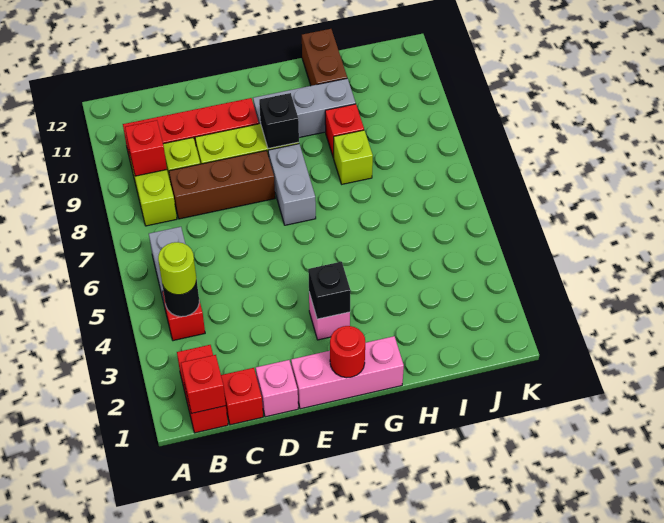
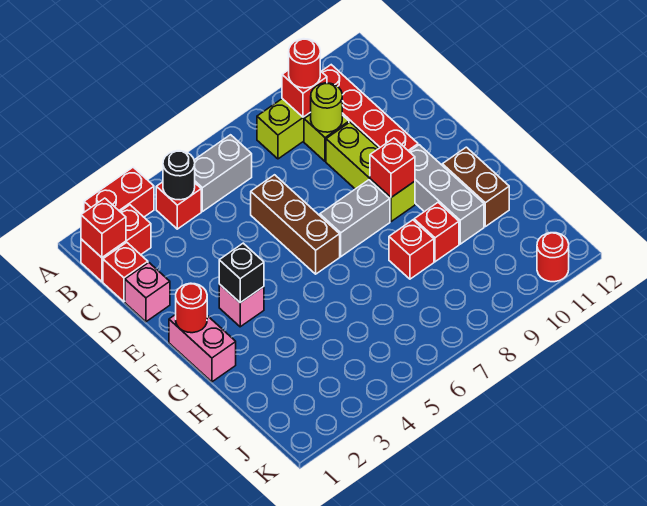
none -> red brick A2:A3 level 1
lime round brick B4 level 3 -> lime round brick C9 level 2
none -> red round brick B9 level 3
brown brick C8:E8 level 1 -> brown brick D6:F6 level 1
pink brick E1:G1 level 1 -> pink brick F1:G1 level 1
black brick F9 level 2 -> red brick F9 level 2
lime brick H8 level 1 -> red brick H8 level 1
brown brick H11:H12 level 1 -> brown brick G11:H11 level 1
none -> red round brick K11 level 1

